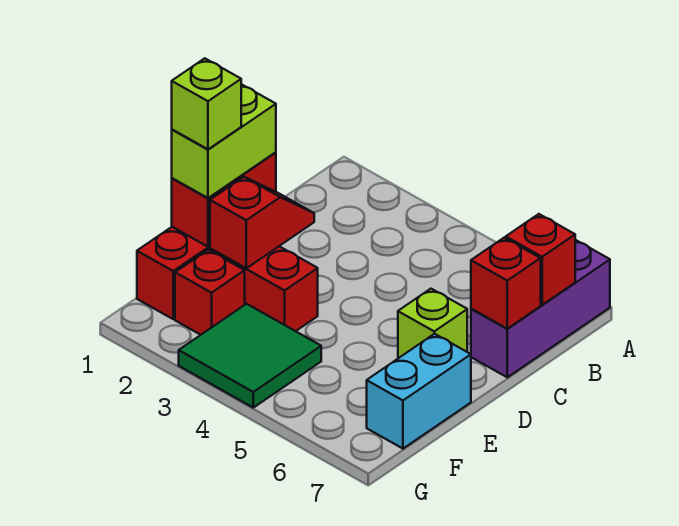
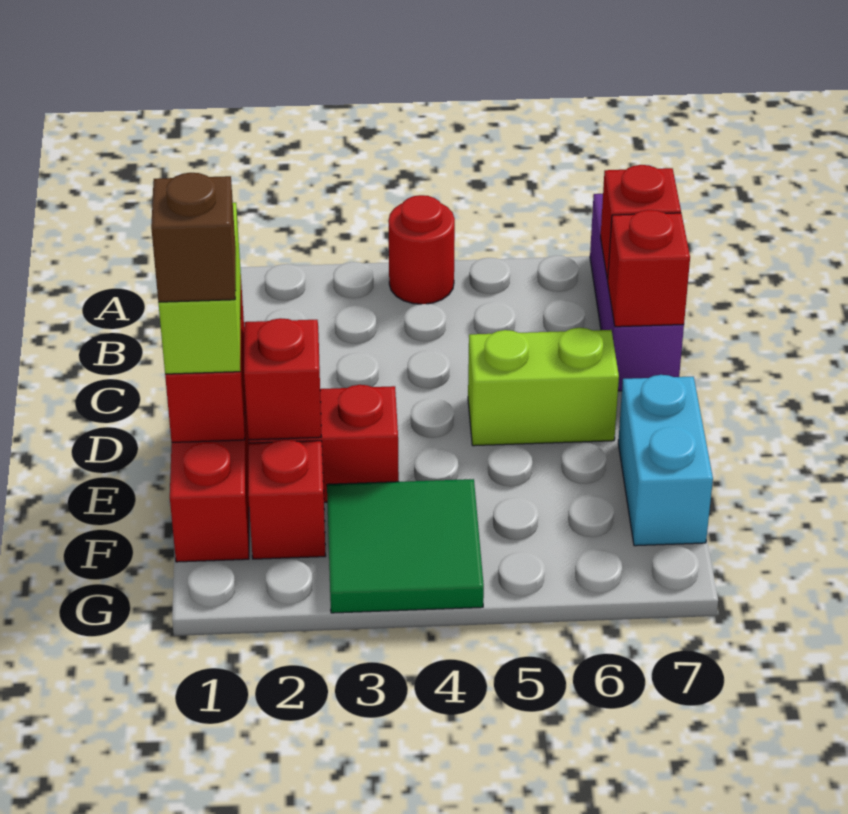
none -> red round brick A4 level 1
lime brick D6 level 1 -> lime brick D5:D6 level 1
lime brick E1 level 4 -> brown brick E1 level 4

